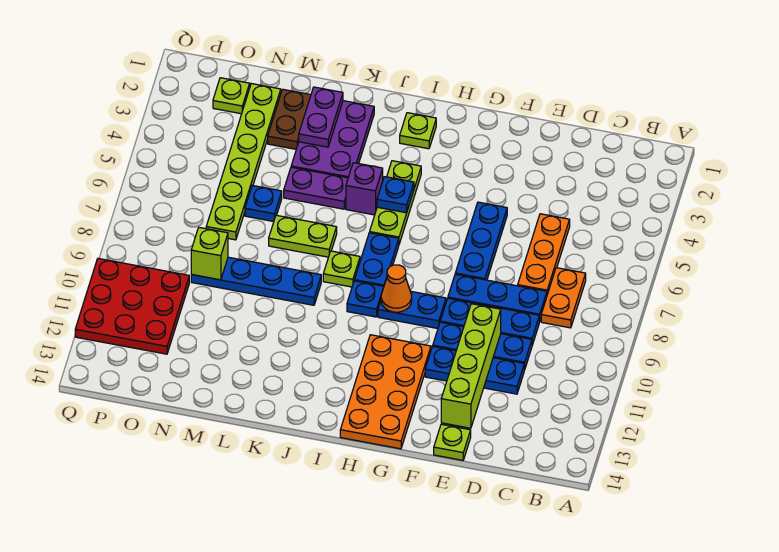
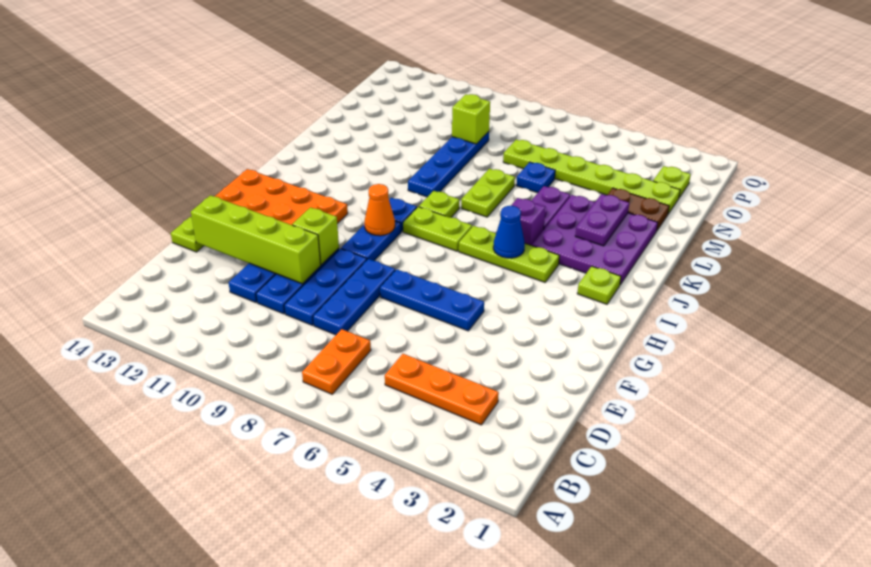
orange plate C7:C8 level 1 -> orange plate B7:C7 level 1
orange plate D5:D7 level 1 -> orange plate C3:C5 level 1
none -> lime brick F10 level 2
blue plate I5 level 2 -> blue cone I5 level 2
blue plate I7:I8 level 1 -> lime plate I7:I8 level 1
purple plate K2:L4 level 1 -> purple plate J2:L4 level 1
purple plate L2:L3 level 2 -> purple plate K3:L3 level 2
red plate O10:Q12 level 1 -> none

